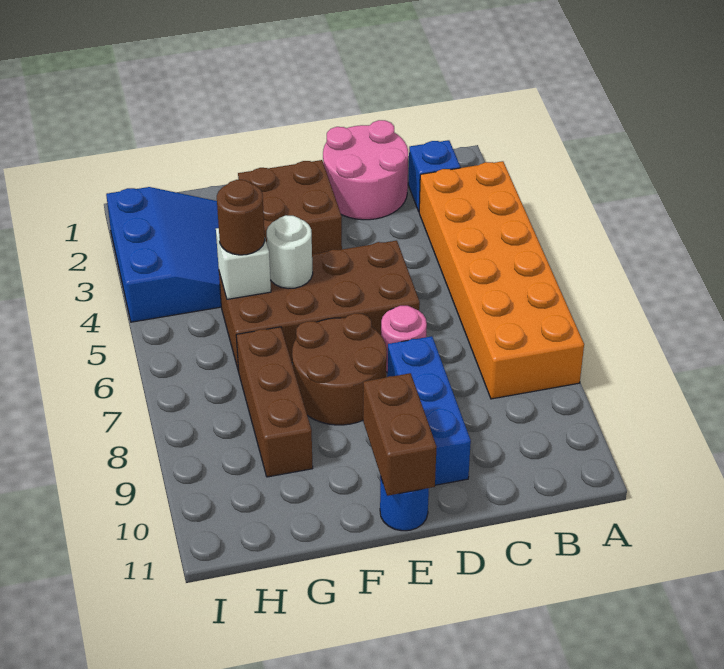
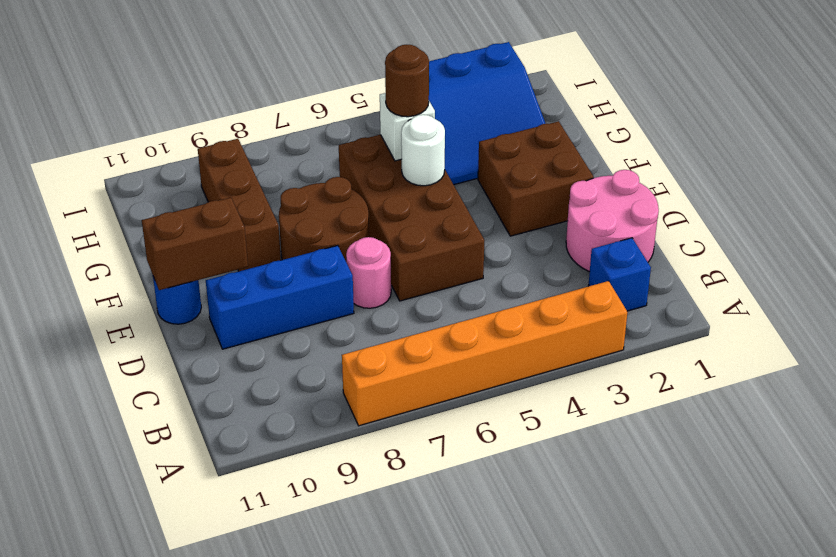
orange brick A3:B8 level 1 -> orange brick A3:A8 level 1
brown brick G7:G9 level 1 -> brown brick F9:H9 level 1

